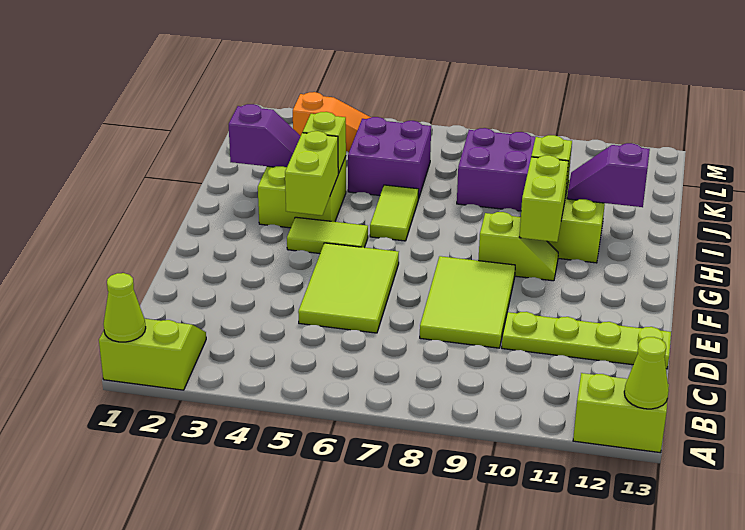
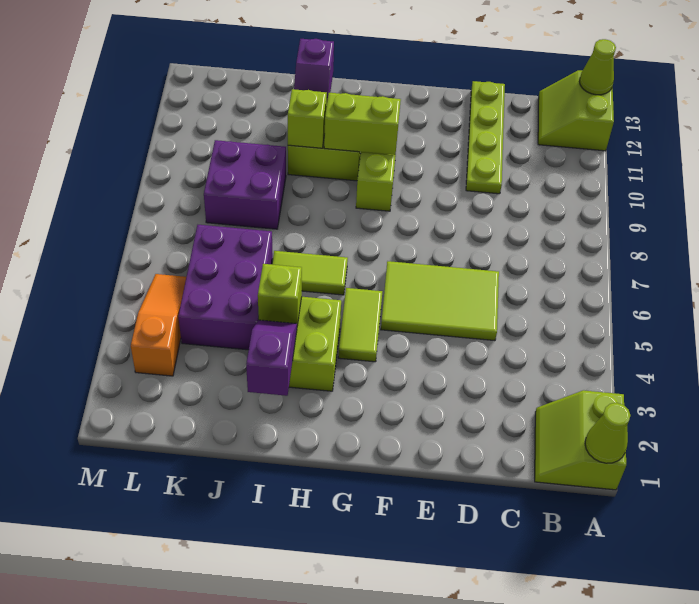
lime tile D8:F9 level 1 -> none
lime brick G4:H4 level 2 -> none
purple brick J5:K6 level 1 -> purple brick J4:K6 level 1

